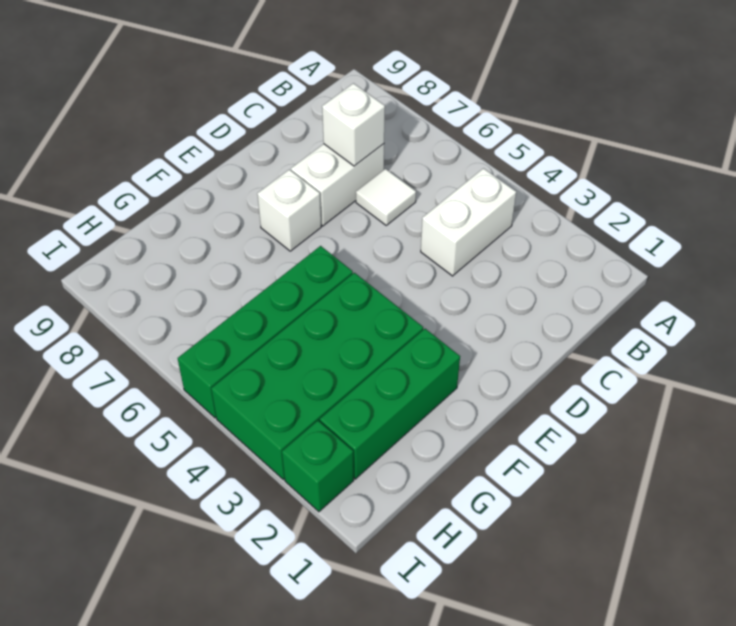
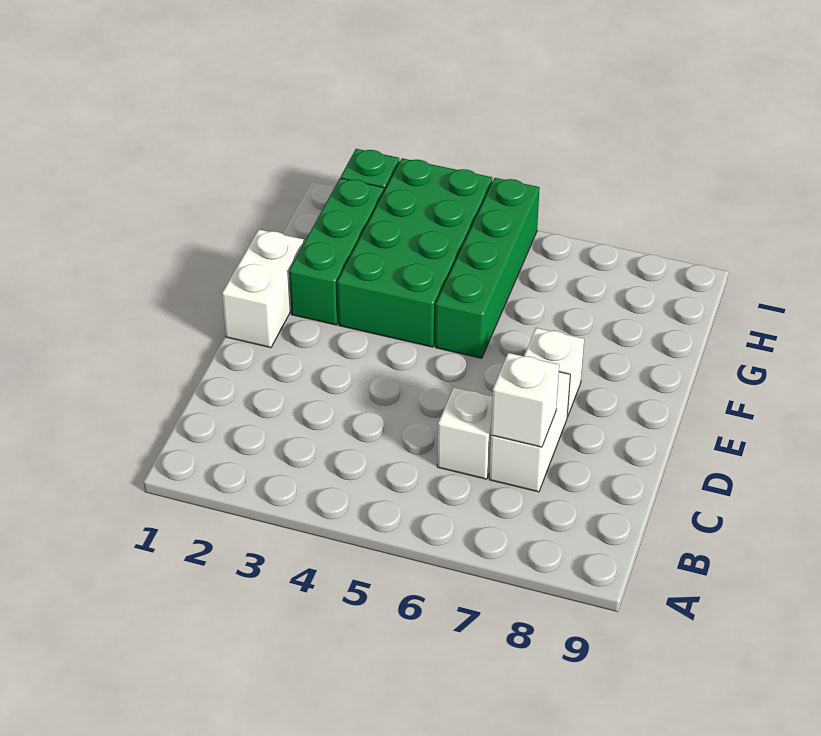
white brick B4:C4 level 1 -> white brick E1:F1 level 1
white tile C6 level 1 -> white brick C6 level 1

